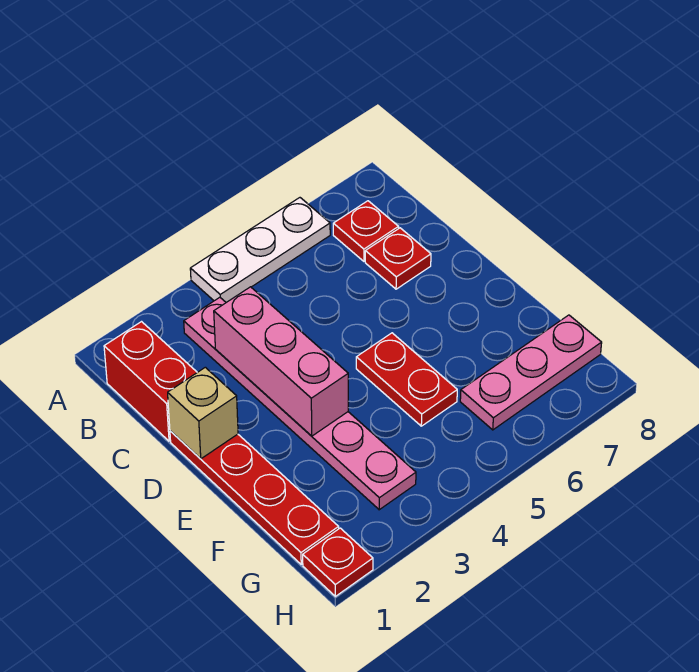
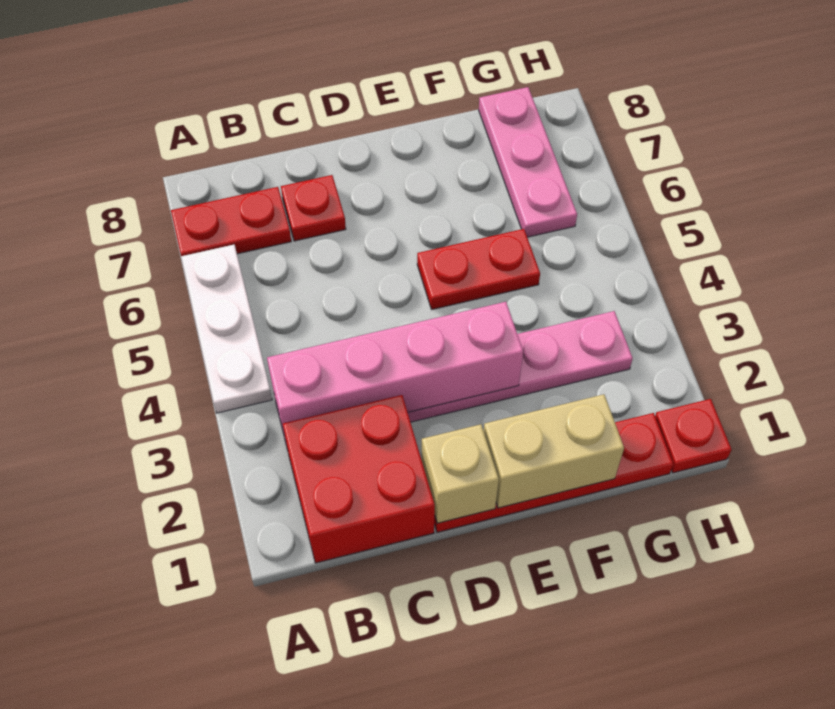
red brick B1:C1 level 1 -> red brick B1:C2 level 1
red plate B7 level 1 -> red plate A7:B7 level 1
pink brick C3:E3 level 2 -> pink brick B3:E3 level 2
none -> tan brick E1:F1 level 2

